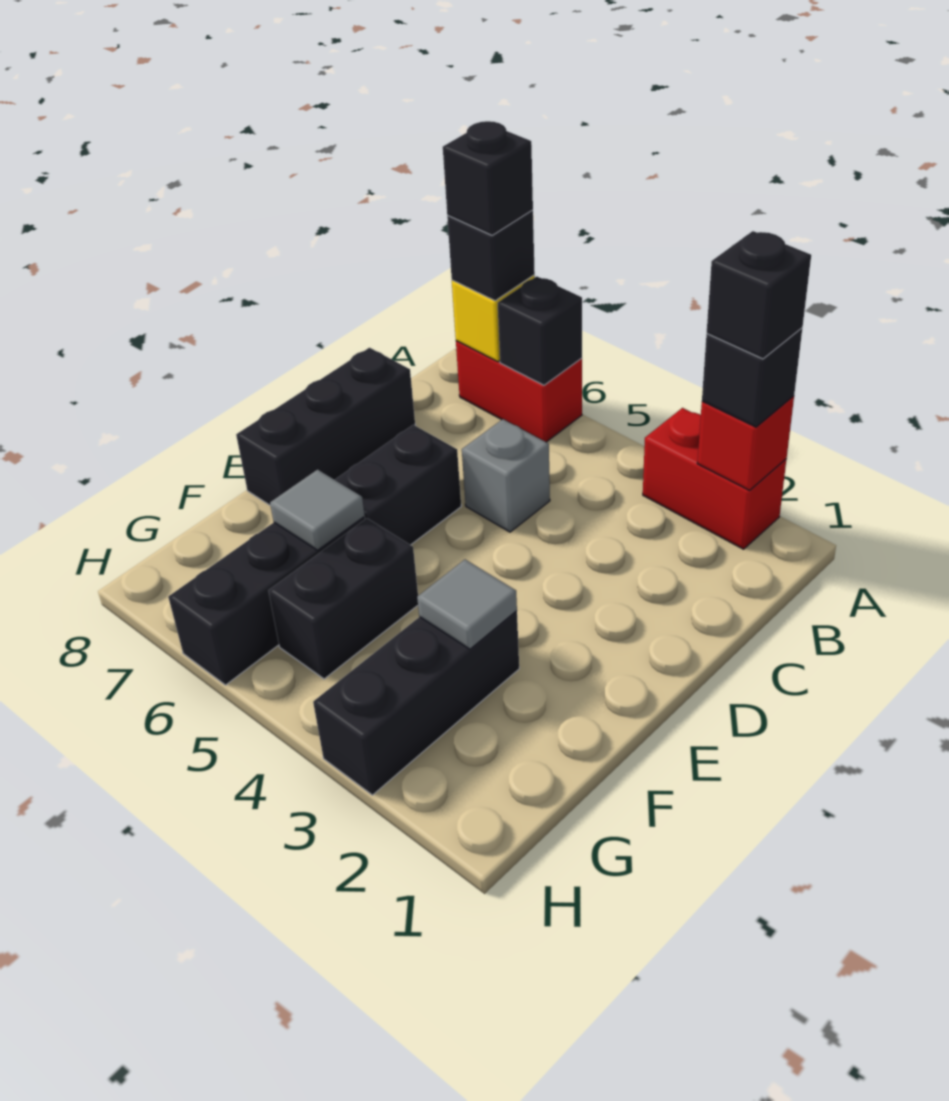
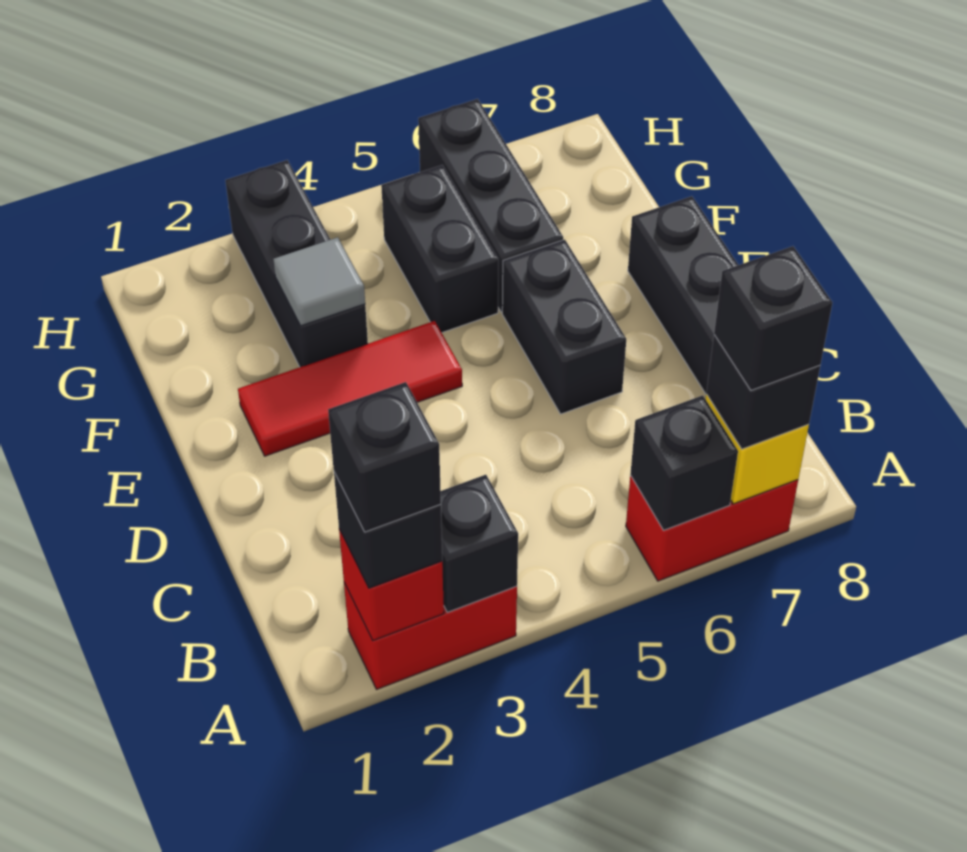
none -> black brick A3 level 2
grey brick C5 level 1 -> none
none -> red tile E2:E4 level 1
grey tile F6 level 2 -> none

